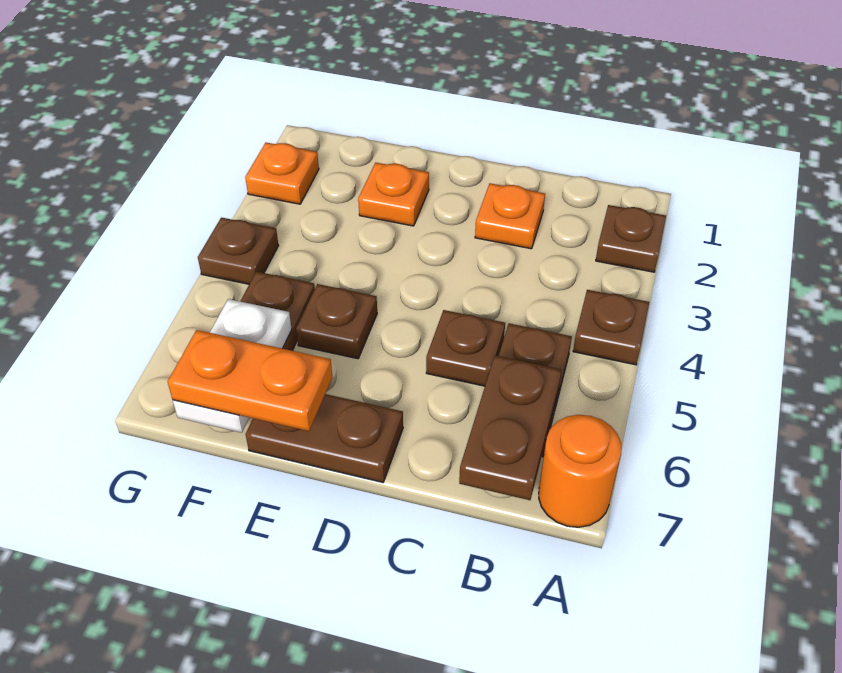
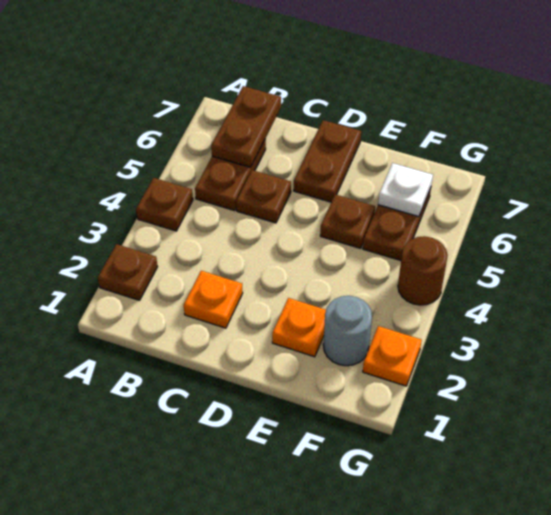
orange round brick A7 level 1 -> none
brown plate D7:E7 level 1 -> brown plate D6:D7 level 1
orange plate E7:F7 level 3 -> none
none -> grey round brick F2 level 1
white plate F6:F7 level 2 -> white plate F6 level 2
brown plate G4 level 1 -> brown round brick G4 level 1

